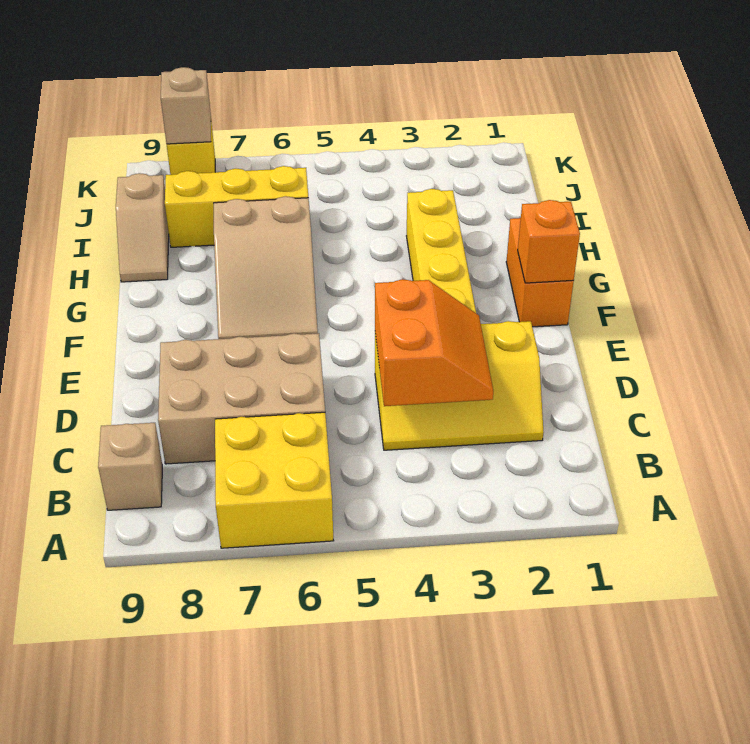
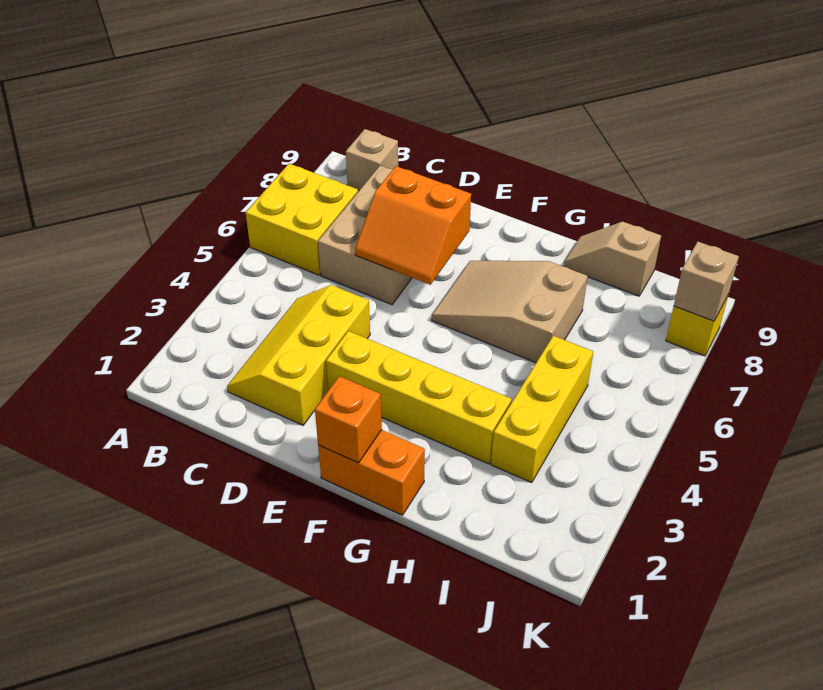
orange slope C3:D4 level 2 top 4 -> orange slope D6:E7 level 2 top 7
yellow brick I6:I8 level 1 -> yellow brick I3:I5 level 1

